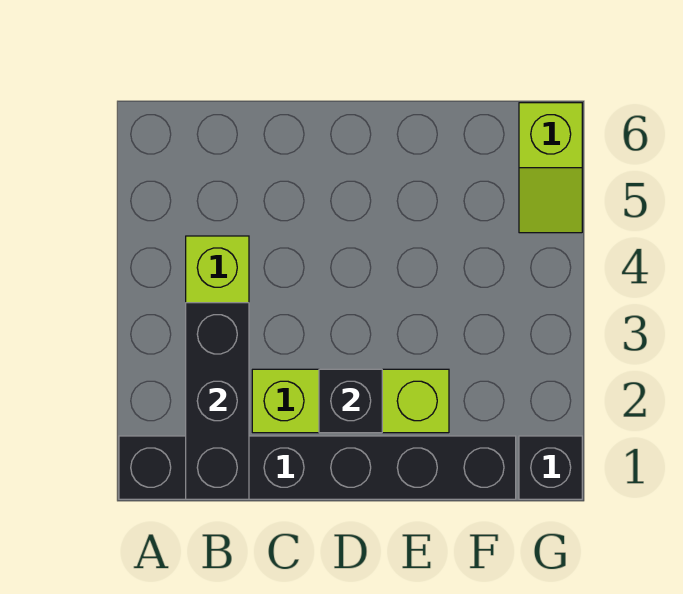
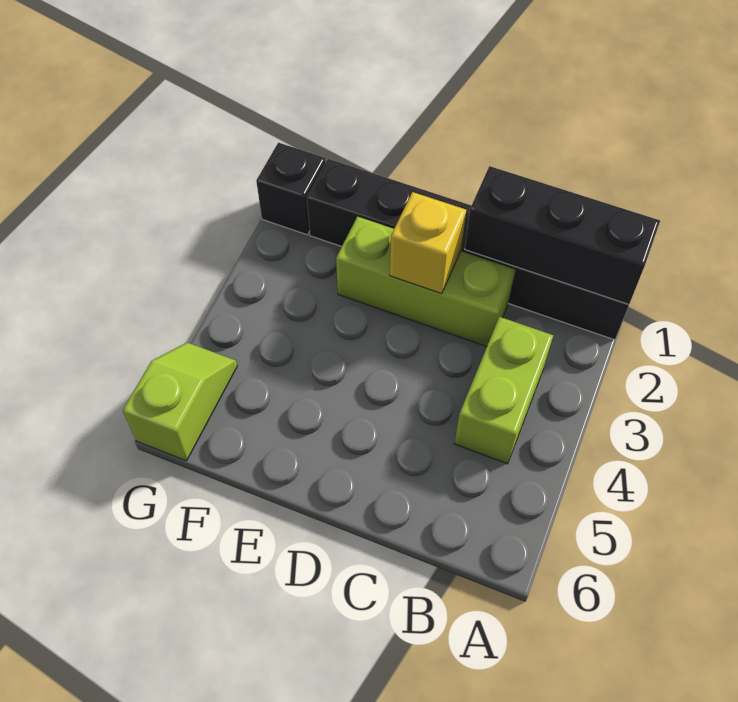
black brick B1:B3 level 2 -> black brick A1:C1 level 2
black brick D2 level 2 -> yellow brick D2 level 2

